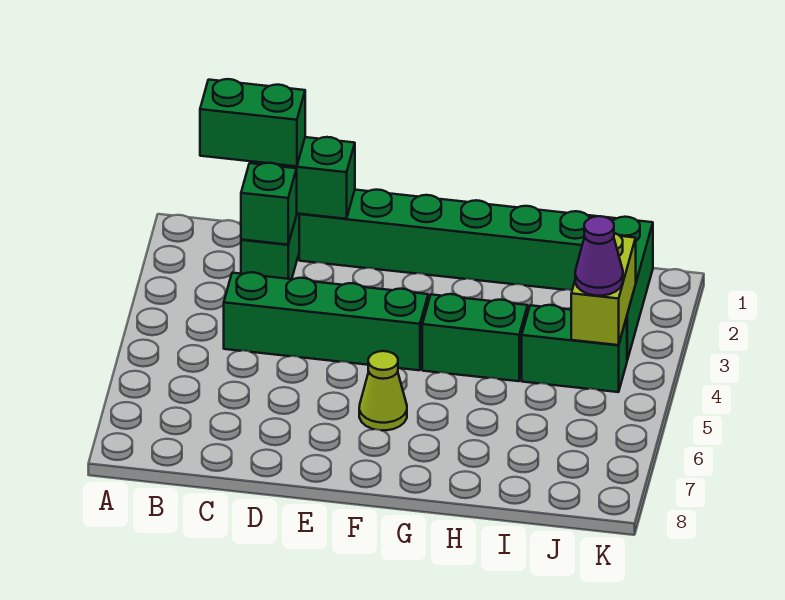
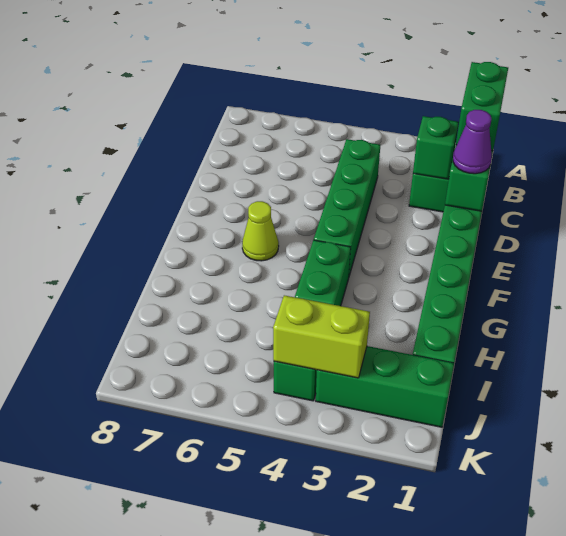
purple cone J4 level 3 -> purple cone D1 level 3

